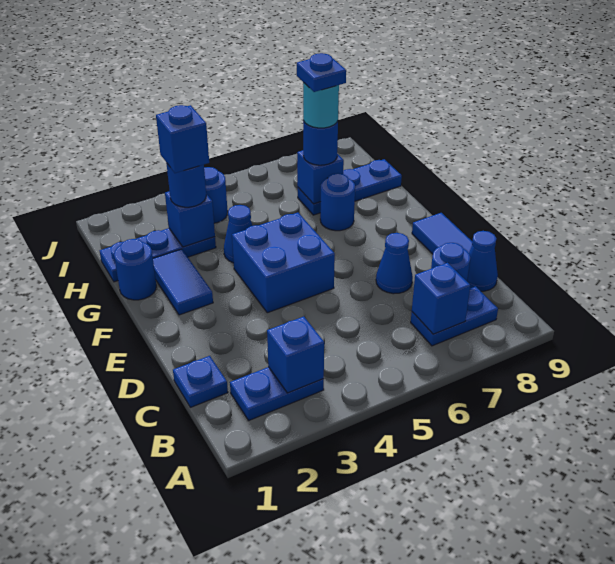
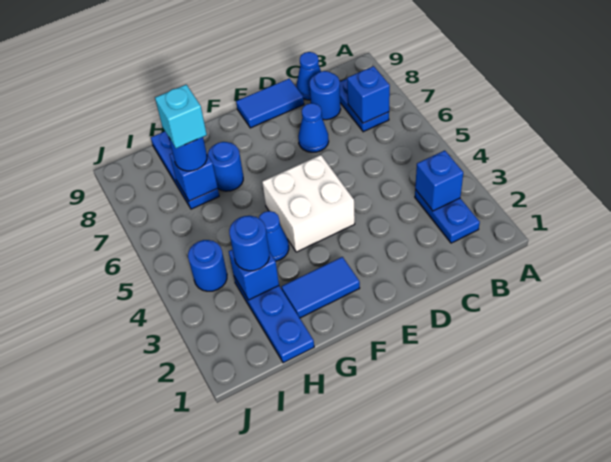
blue plate C1 level 1 -> none
blue brick E4:F5 level 1 -> white brick E4:F5 level 1
blue round brick G1 level 1 -> none
blue brick H3 level 4 -> none
cyan round brick H7 level 4 -> cyan brick H7 level 4
blue plate H7 level 5 -> none

